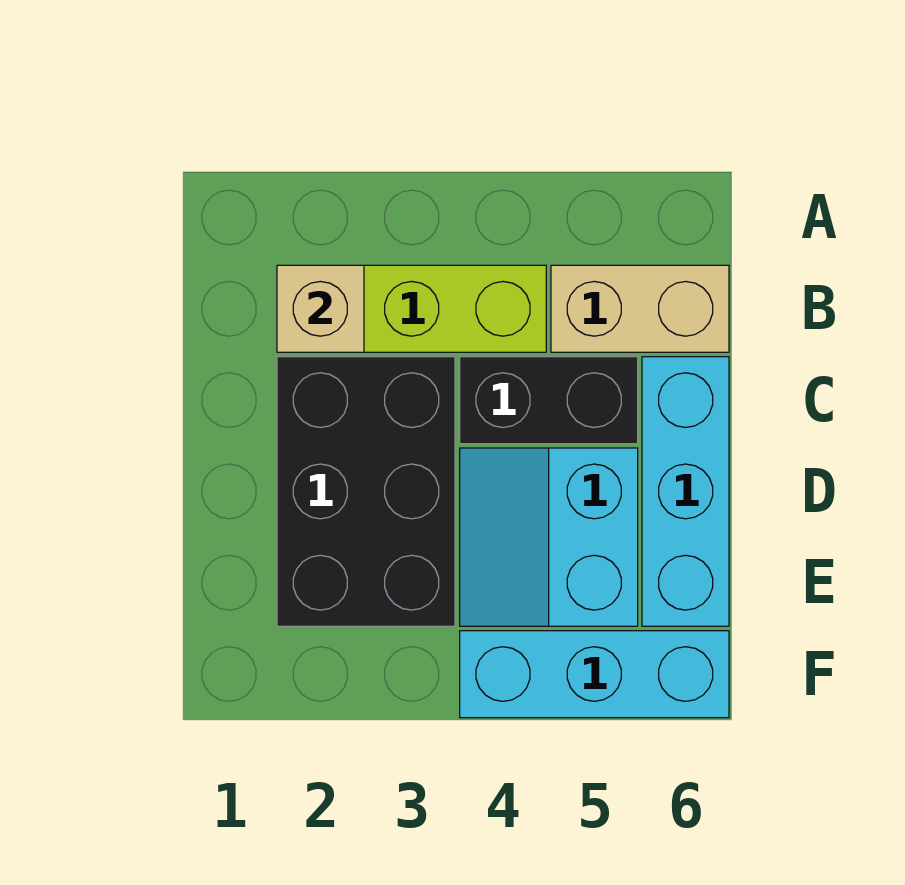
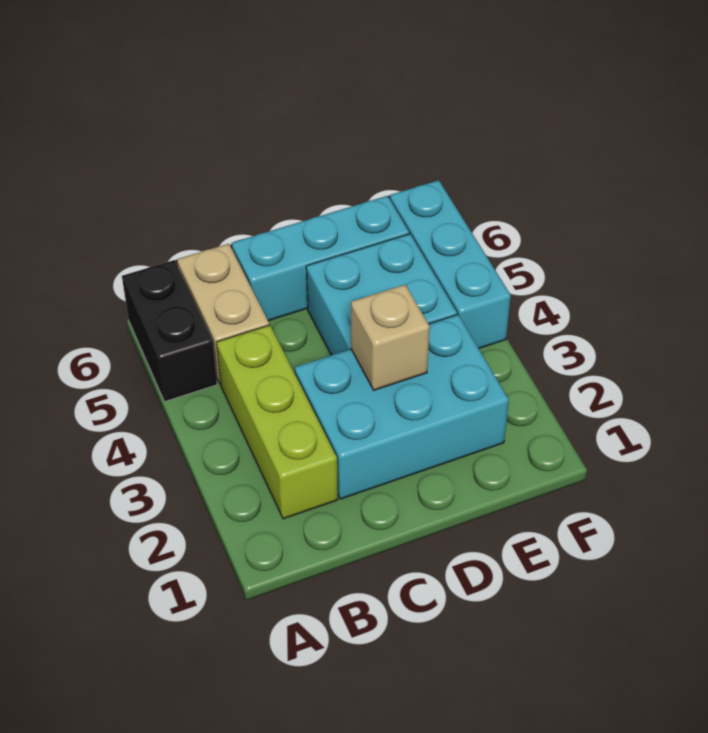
tan brick B2 level 2 -> tan brick D3 level 2
black brick C2:E3 level 1 -> cyan brick C2:E3 level 1
black brick C4:C5 level 1 -> black brick A5:A6 level 1
cyan slope D4:E5 level 1 top 5 -> cyan brick D4:E5 level 1

